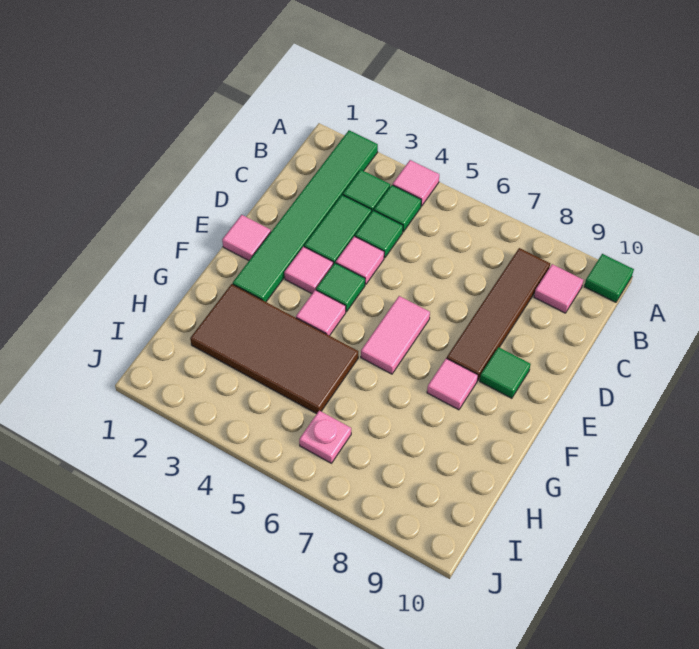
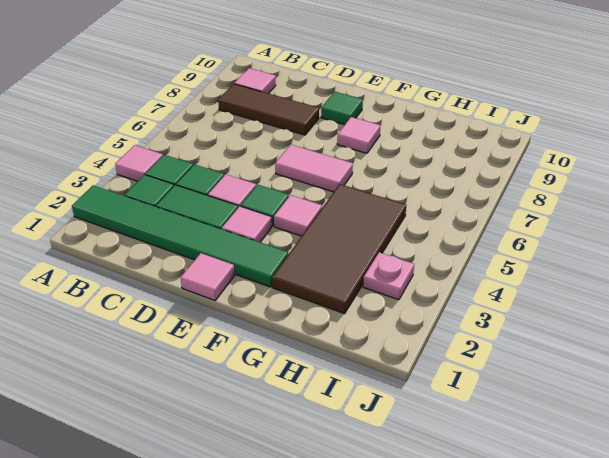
green tile A10 level 1 -> none
brown tile B8:E8 level 1 -> brown tile B8:D8 level 1
pink plate I6 level 1 -> pink plate I3 level 1

